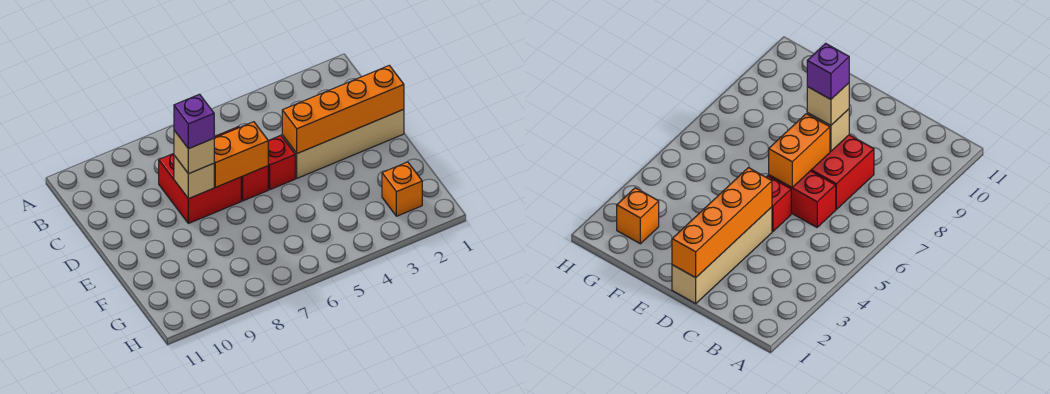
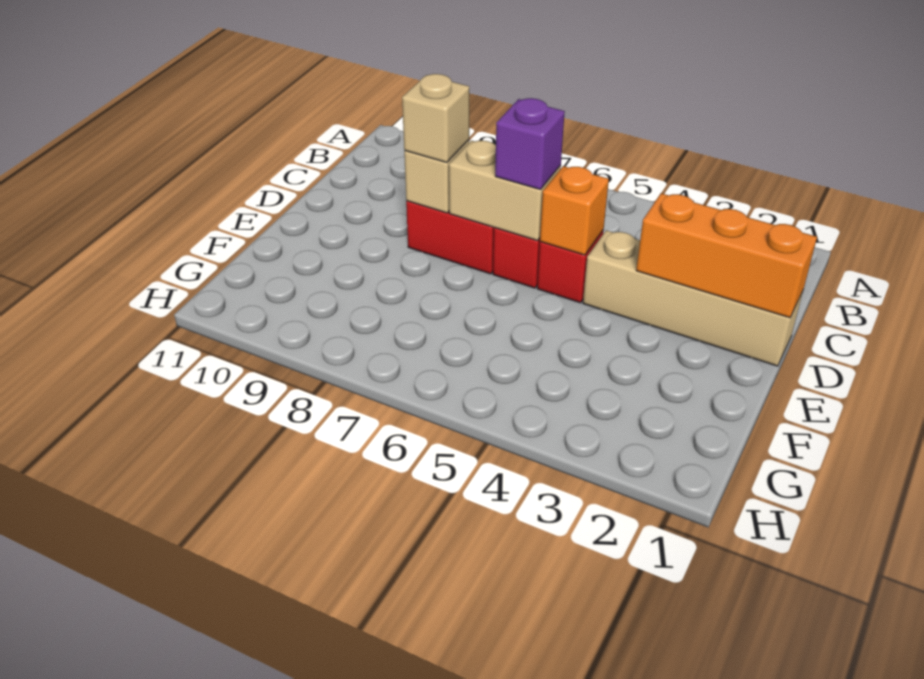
orange brick D1:D4 level 2 -> orange brick D1:D3 level 2
orange brick D6:D7 level 2 -> tan brick D6:D7 level 2
purple brick D8 level 4 -> purple brick D6 level 3
orange brick G2 level 1 -> orange brick D5 level 2

